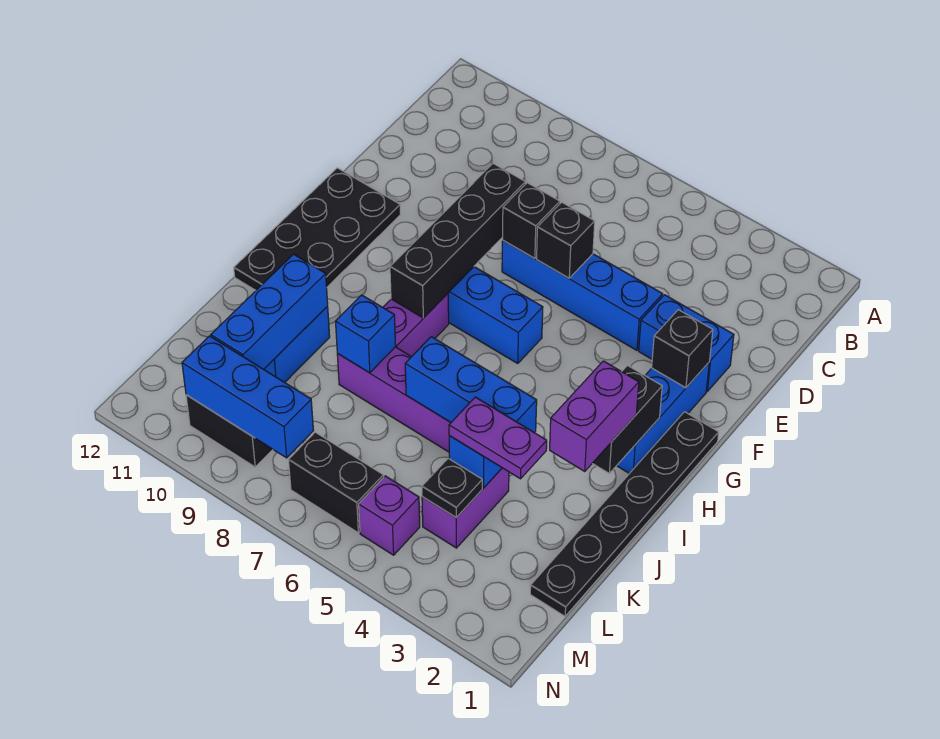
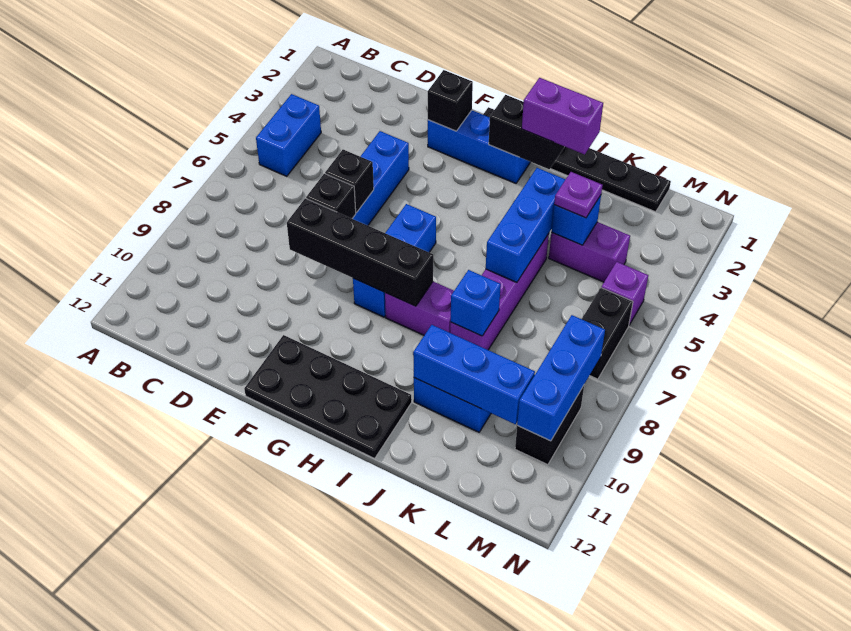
blue brick E2:E3 level 1 -> blue brick B4:B5 level 1
purple plate K3:K4 level 3 -> purple plate K4 level 3
black plate L4 level 2 -> none

